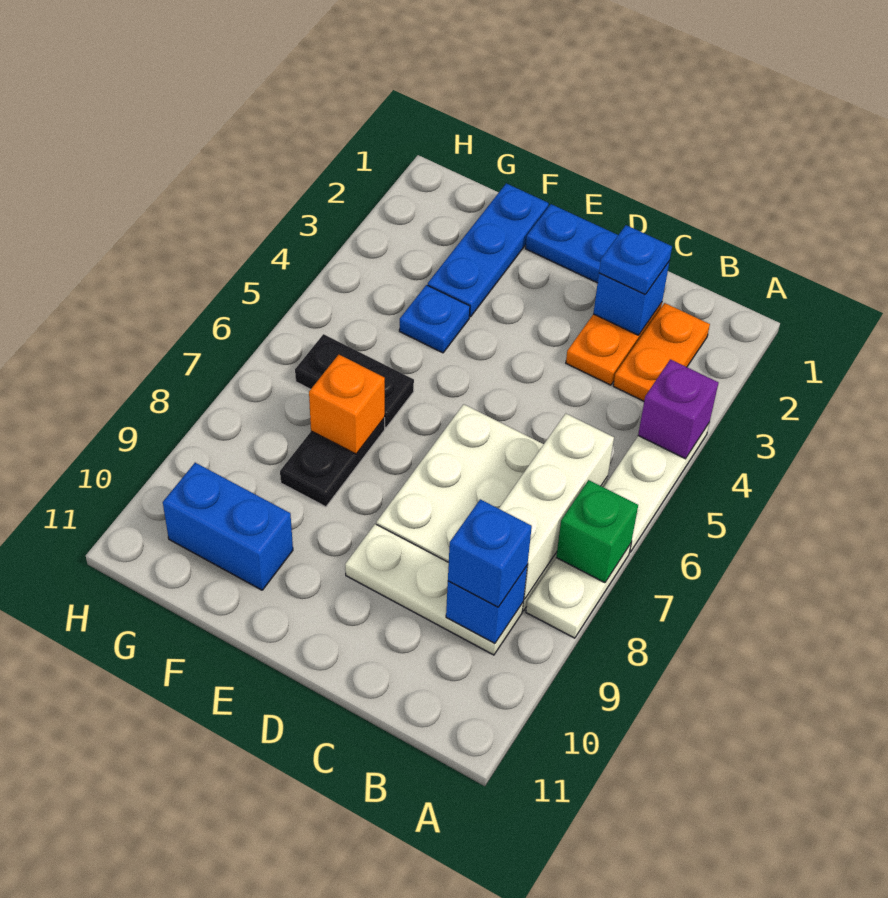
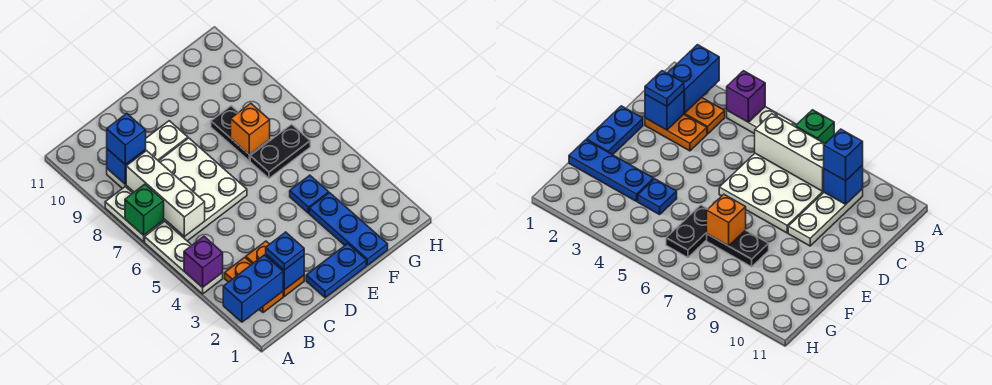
blue brick F10:G10 level 1 -> blue brick A2:B2 level 2

